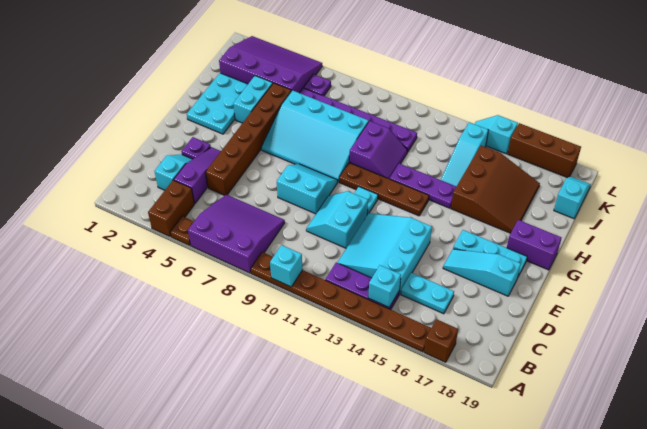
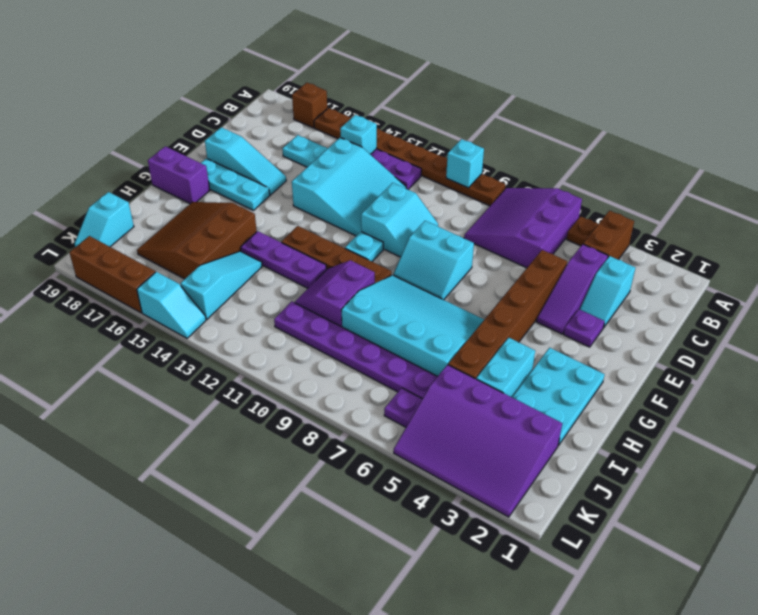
purple slope A6:C8 level 1 top A -> purple slope A6:C8 level 1 top 6

